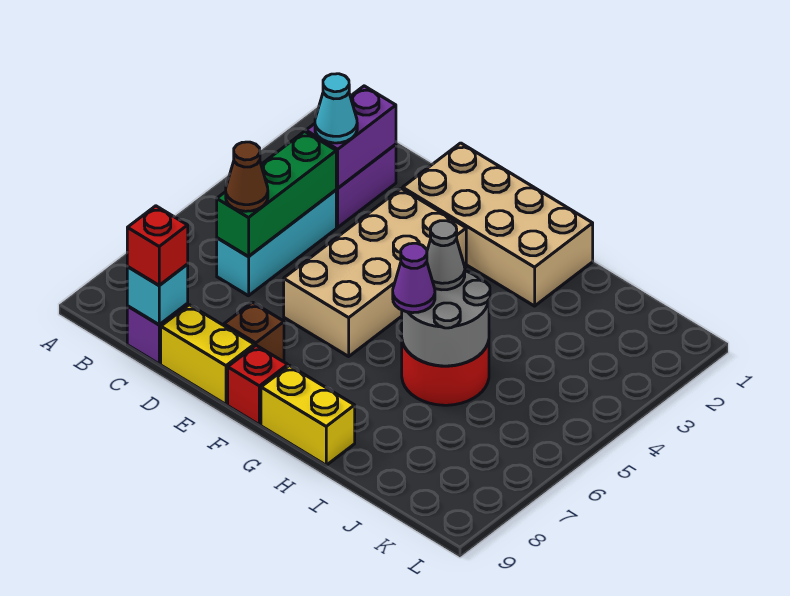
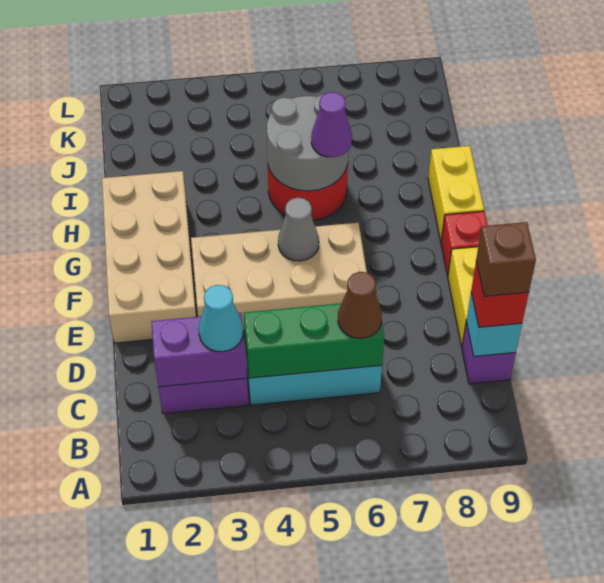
brown brick E8 level 1 -> brown brick C9 level 4
grey cone H5 level 3 -> grey cone F5 level 2

